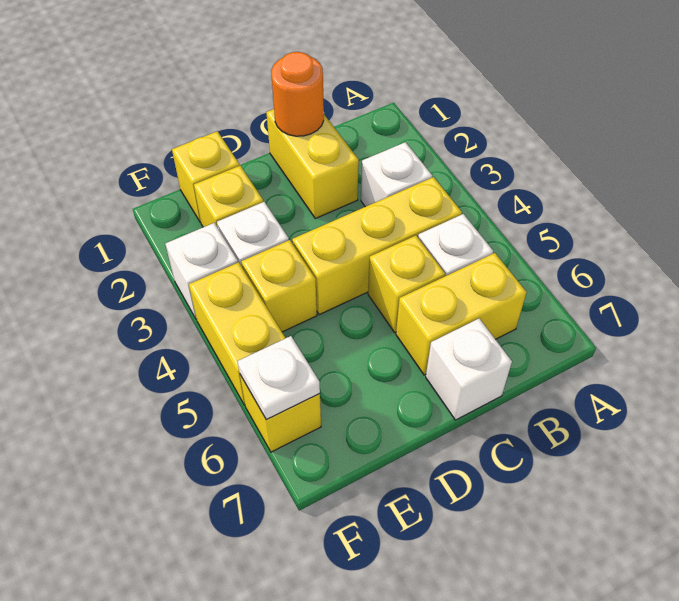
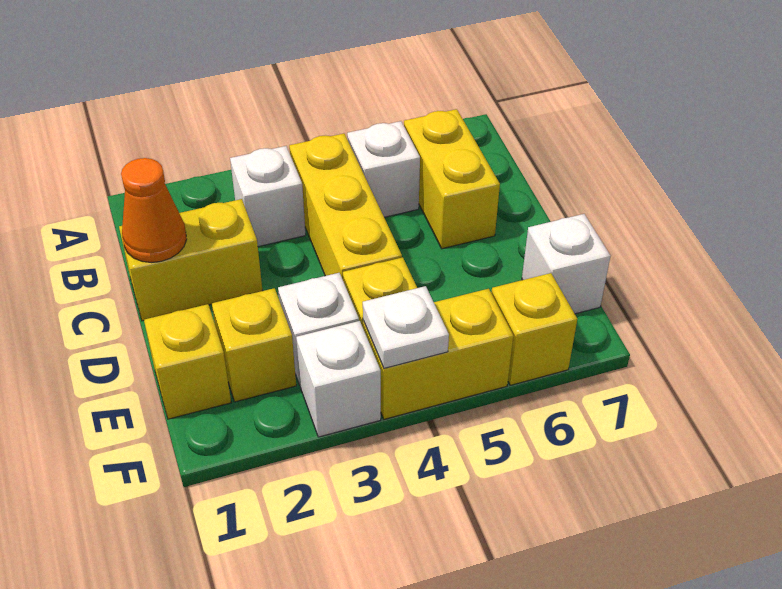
orange round brick C1 level 2 -> orange cone C1 level 2
yellow brick C5 level 1 -> none
white brick C7 level 1 -> white brick E7 level 1
white plate F6 level 2 -> white plate F4 level 2

